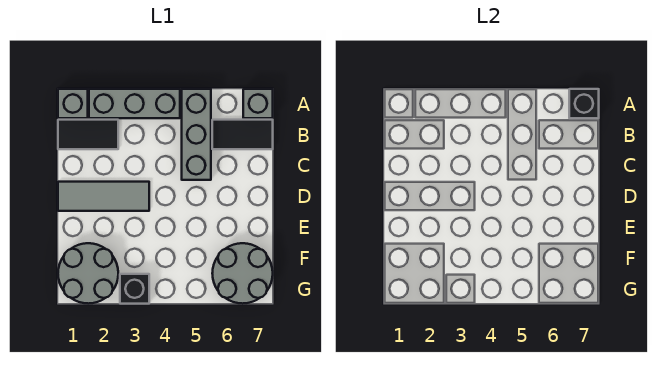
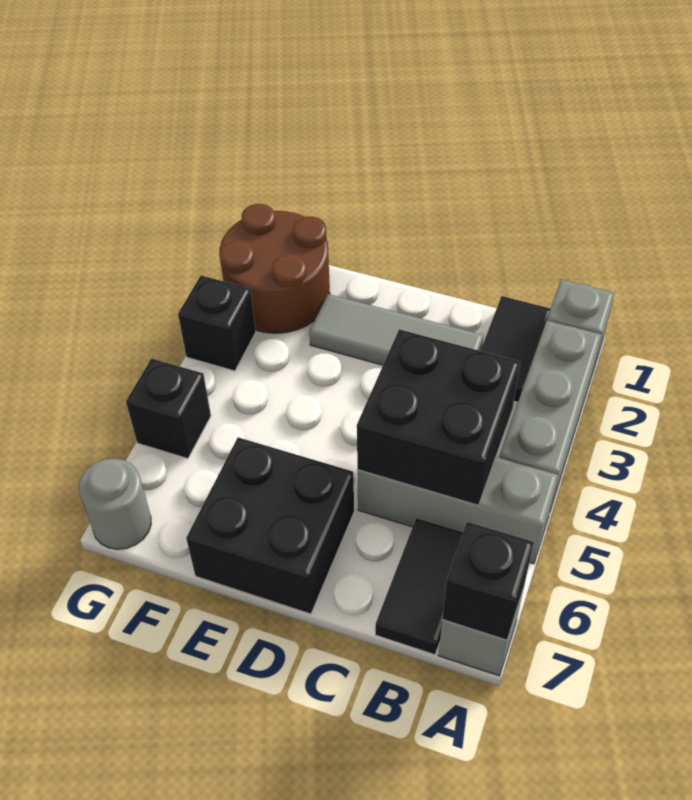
none -> black brick B4:C5 level 2
grey tile D1:D3 level 1 -> grey tile C2:E2 level 1
none -> black brick D6:E7 level 1
grey round brick F1:G2 level 1 -> brown round brick F1:G2 level 1
grey round brick F6:G7 level 1 -> grey round brick G7 level 1
none -> black brick G5 level 1

